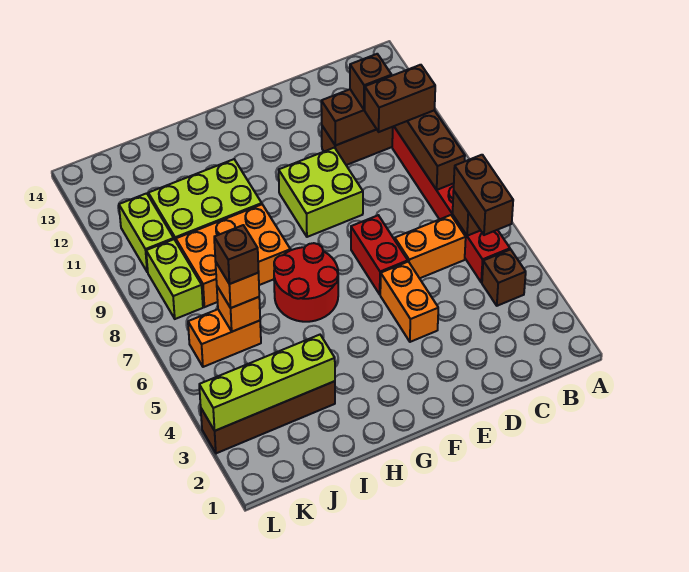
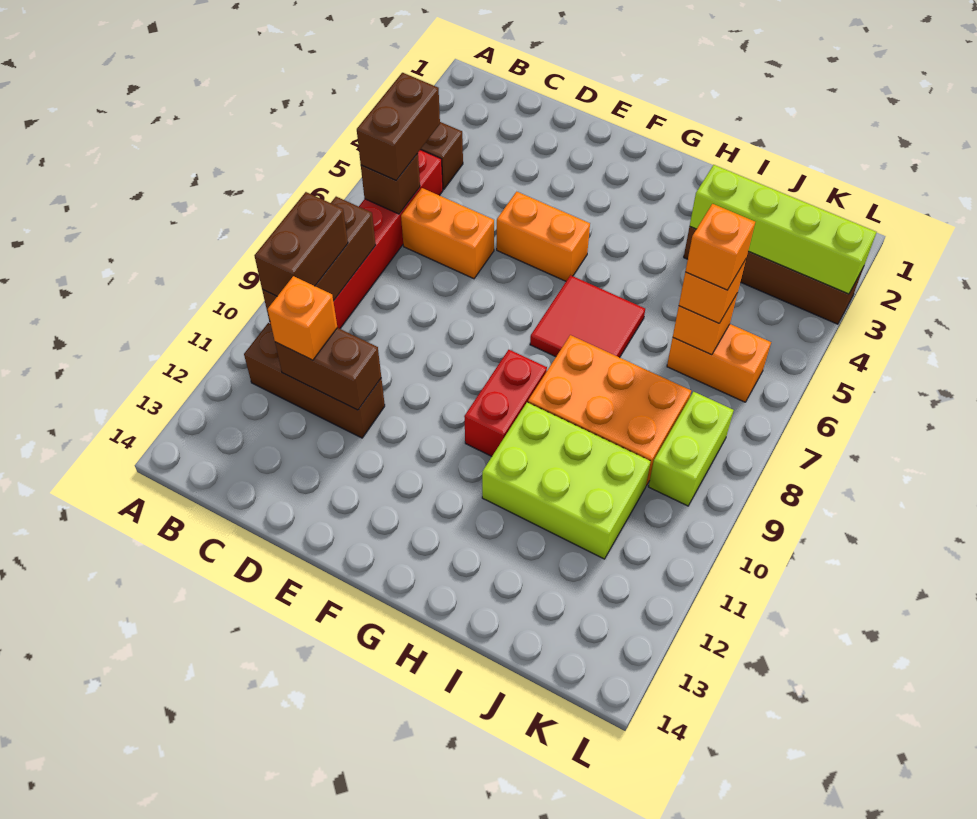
brown brick B10:C10 level 3 -> brown brick B9:B10 level 3
brown brick C11 level 3 -> orange brick C11 level 3
orange brick E4:E5 level 1 -> orange brick E5:F5 level 1
red brick E6:E7 level 1 -> red brick G9:G10 level 1
lime brick E9:F10 level 1 -> none
red round brick G6:H7 level 1 -> red tile G6:H7 level 1
brown brick J6 level 4 -> orange brick J6 level 4
lime brick K10:K11 level 1 -> none

